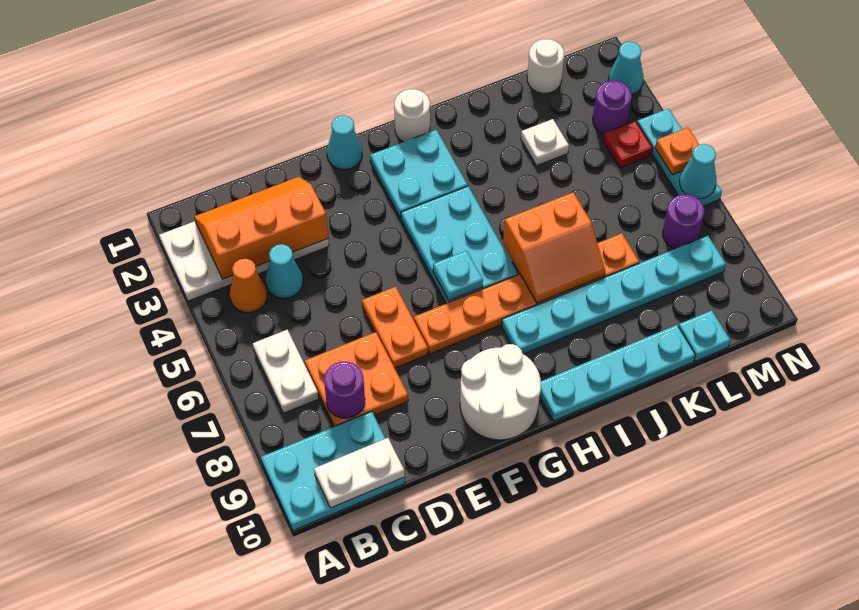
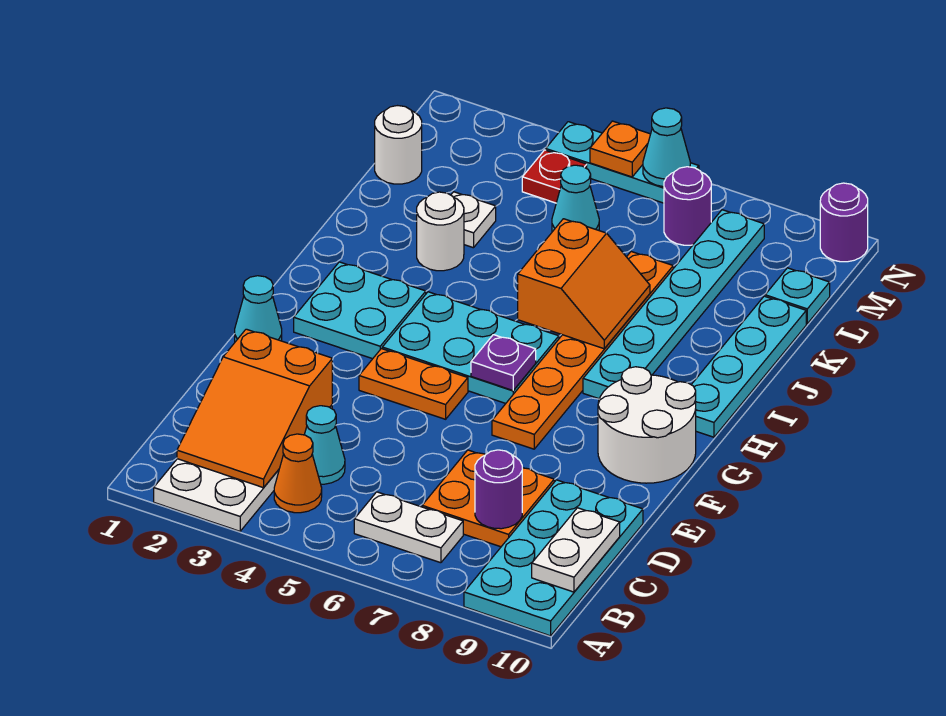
cyan plate A9:C10 level 1 -> cyan plate A9:D10 level 1
orange slope B2:D3 level 2 top 3 -> orange slope B2:D3 level 2 top D
orange plate E6:E7 level 1 -> orange plate F4:F5 level 1
cyan plate G6 level 2 -> purple plate G6 level 2
white round brick H1 level 1 -> white round brick J3 level 1
purple round brick M3 level 1 -> purple round brick N10 level 1
cyan cone N2 level 1 -> cyan cone L5 level 1

